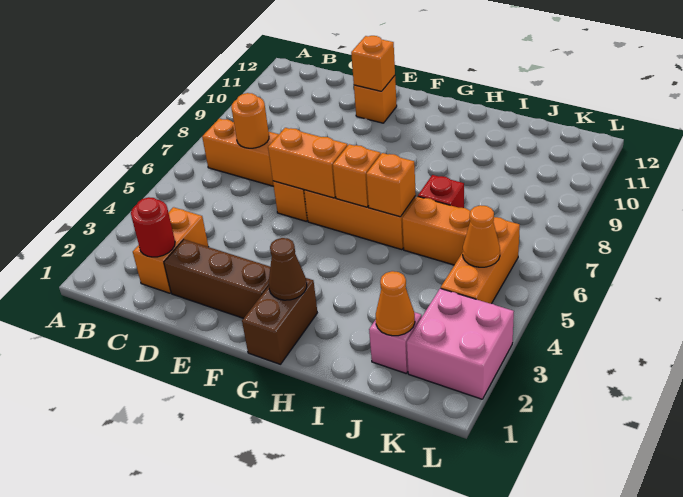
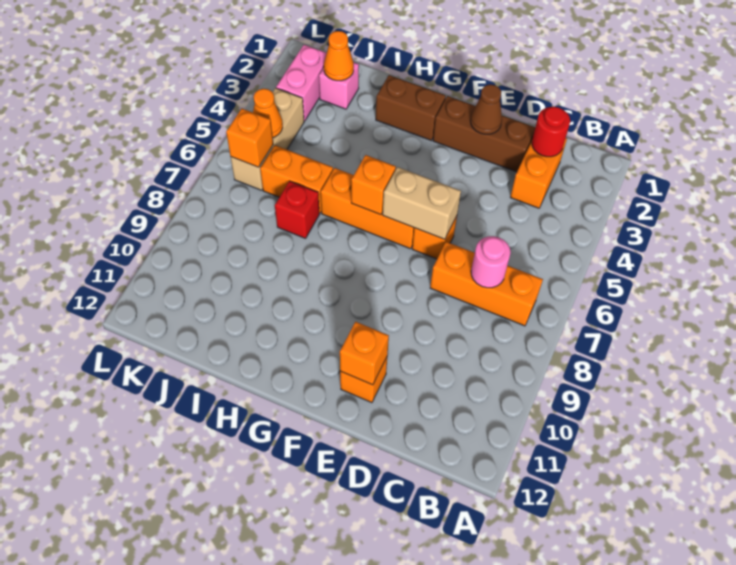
orange round brick C7 level 2 -> pink round brick C7 level 2
orange brick E6:F6 level 2 -> tan brick E6:F6 level 2
brown brick G1:G2 level 1 -> brown brick G2:H2 level 1
brown cone G2 level 2 -> brown cone E2 level 2
orange brick H6 level 2 -> orange brick K6 level 2
pink brick K2:L3 level 1 -> pink brick K2:K3 level 1
orange brick K4:K6 level 1 -> tan brick K4:K6 level 1

